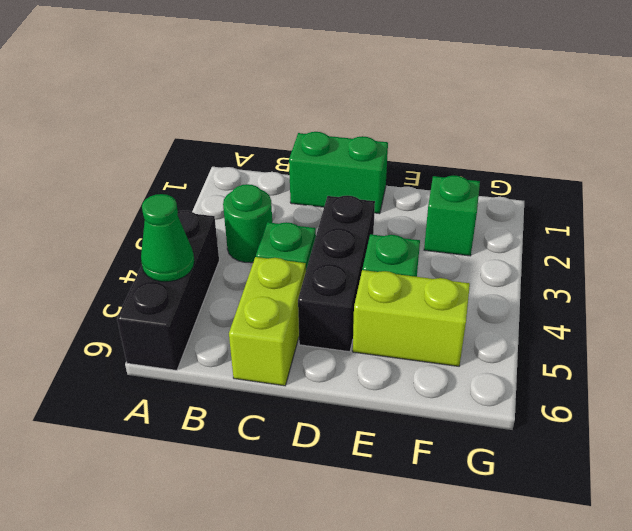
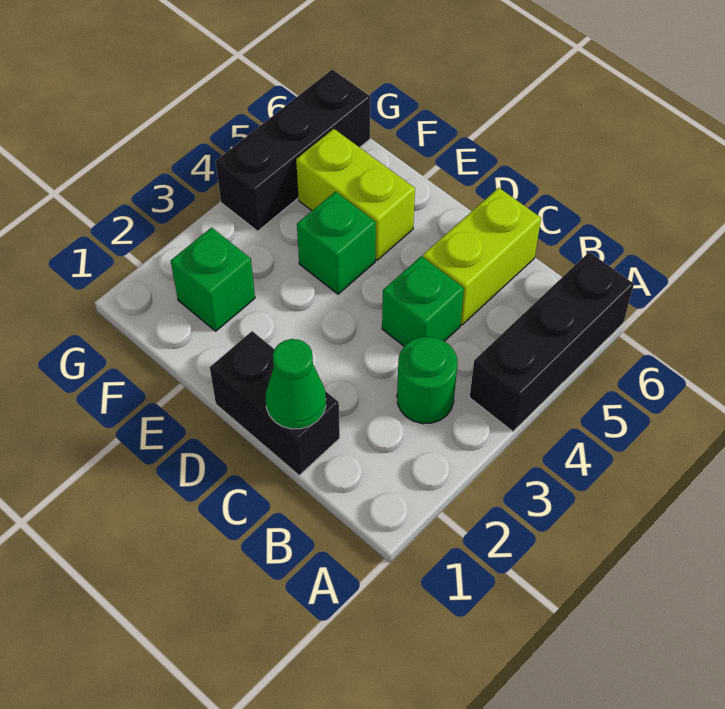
green cone A5 level 2 -> green cone C1 level 2
green brick C1:D1 level 1 -> black brick C1:D1 level 1
black brick D3:D5 level 1 -> black brick G4:G6 level 1

